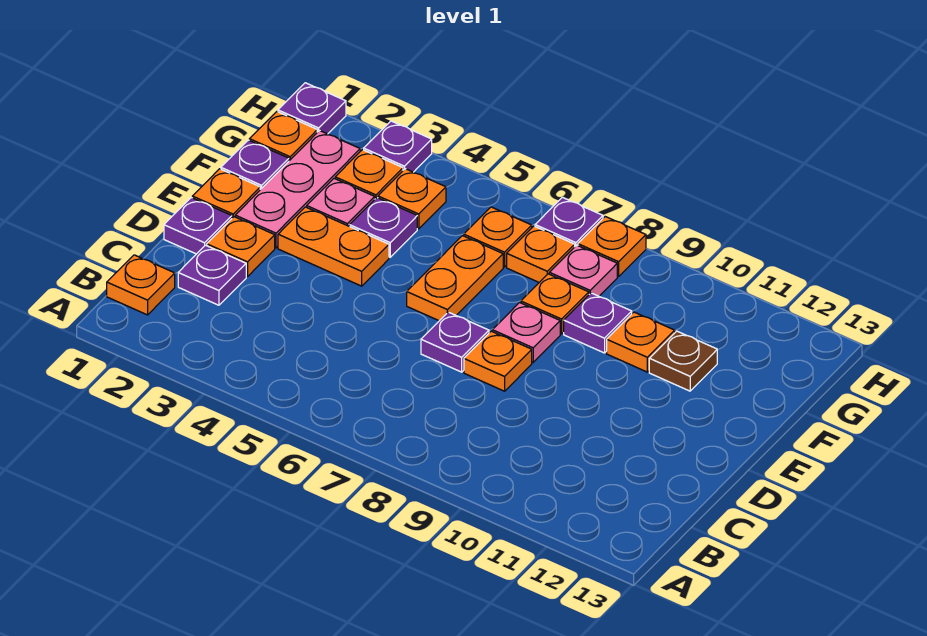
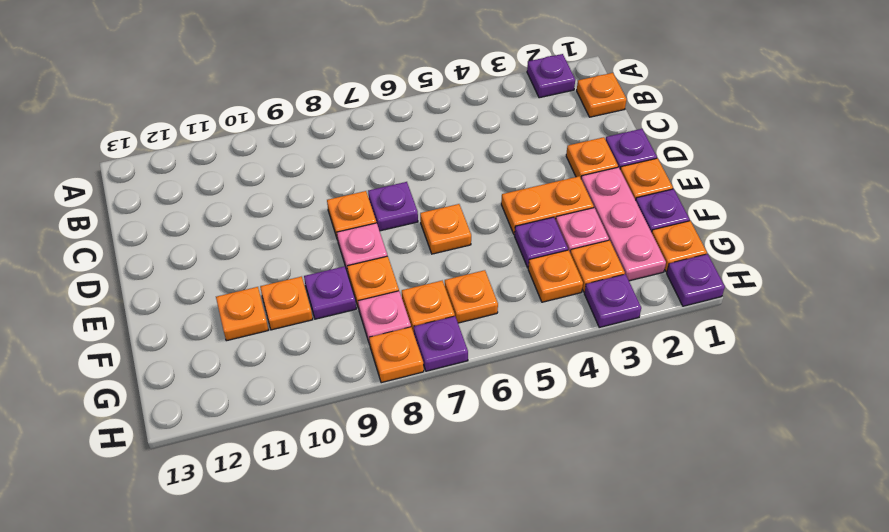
purple plate C2 level 1 -> purple plate A2 level 1
orange plate E6:F6 level 1 -> orange plate E6 level 1
brown plate F11 level 1 -> orange plate F11 level 1

